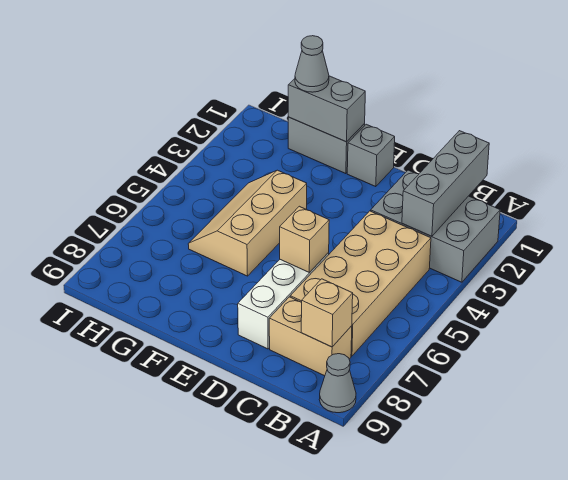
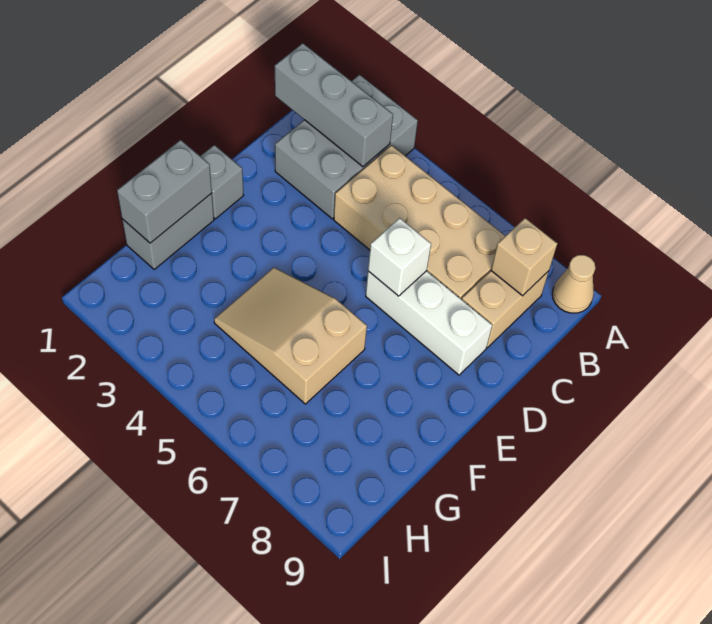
grey cone A9 level 1 -> tan cone A9 level 1
tan brick D6 level 2 -> white brick D6 level 2
tan slope F4:G6 level 1 top F -> tan slope F4:G6 level 1 top 6
grey cone G1 level 3 -> none

